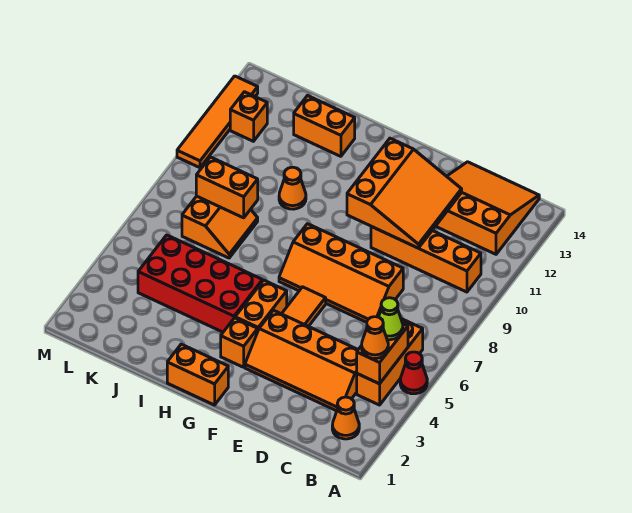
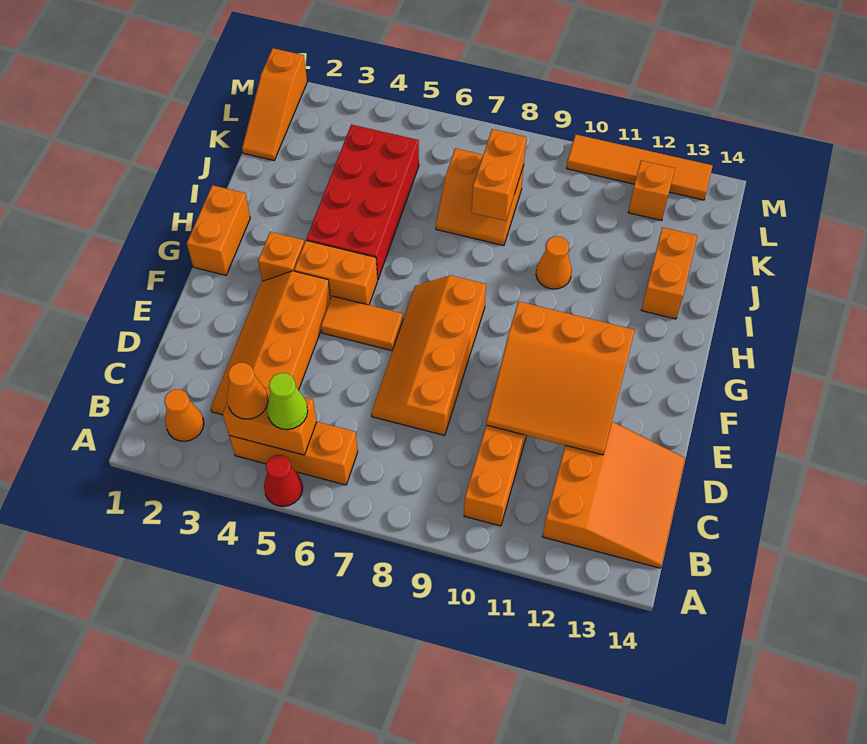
none -> orange slope K1:M1 level 1 top M

